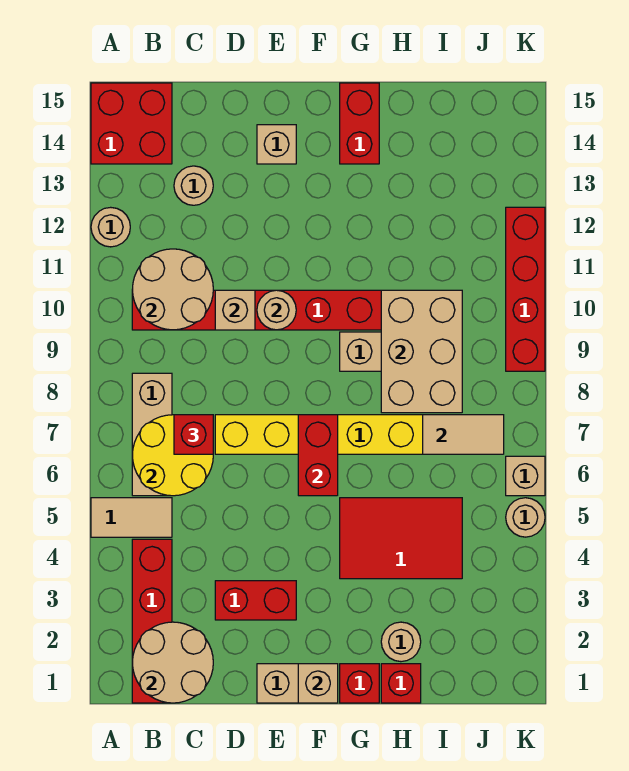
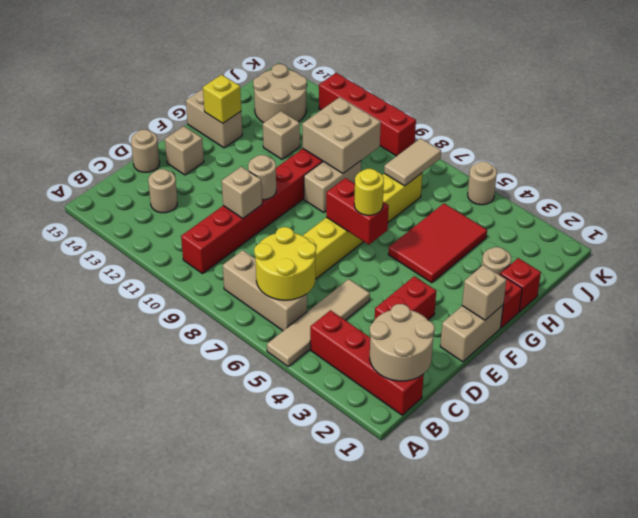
tan tile A5:B5 level 1 -> tan tile A5:D5 level 1
tan round brick A12 level 1 -> tan round brick D15 level 1
red brick A14:B15 level 1 -> none
tan round brick B10:C11 level 2 -> tan round brick I13:J14 level 1
red brick C7 level 3 -> none
none -> yellow round brick F6 level 3
red brick G14:G15 level 1 -> tan brick G14:G15 level 1
none -> yellow brick G14 level 2
tan brick H8:I10 level 2 -> tan brick H9:I10 level 2
tan brick K6 level 1 -> tan brick H12 level 1

